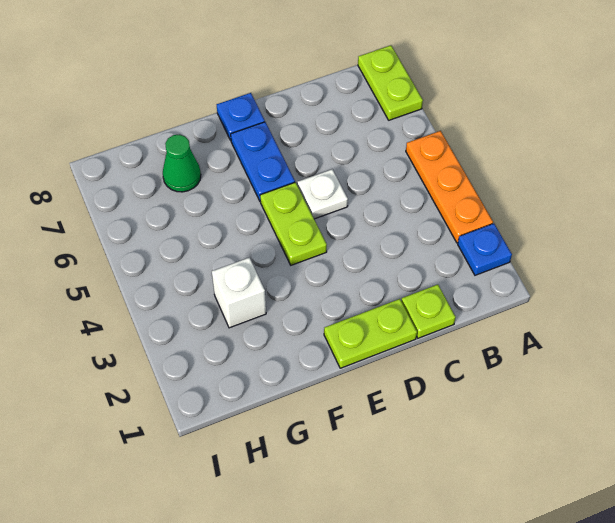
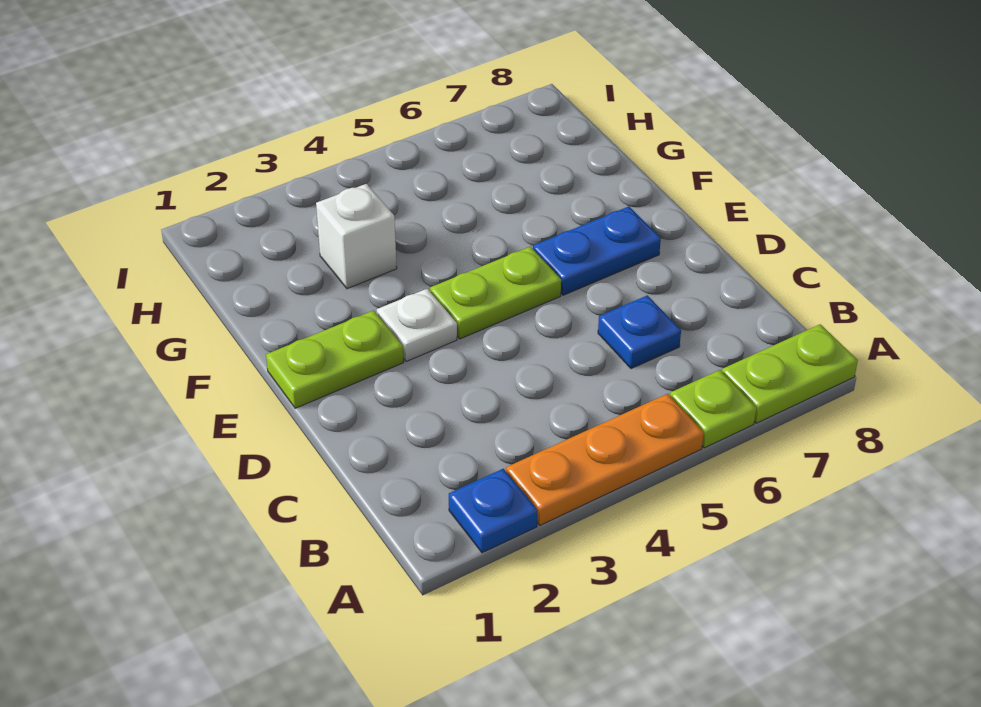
lime plate C1 level 1 -> lime plate A6 level 1
lime plate D1:E1 level 1 -> lime plate E1:E2 level 1
white plate D5 level 1 -> white plate E3 level 1
blue plate E8 level 1 -> blue plate C6 level 1
green cone G7 level 1 -> none

